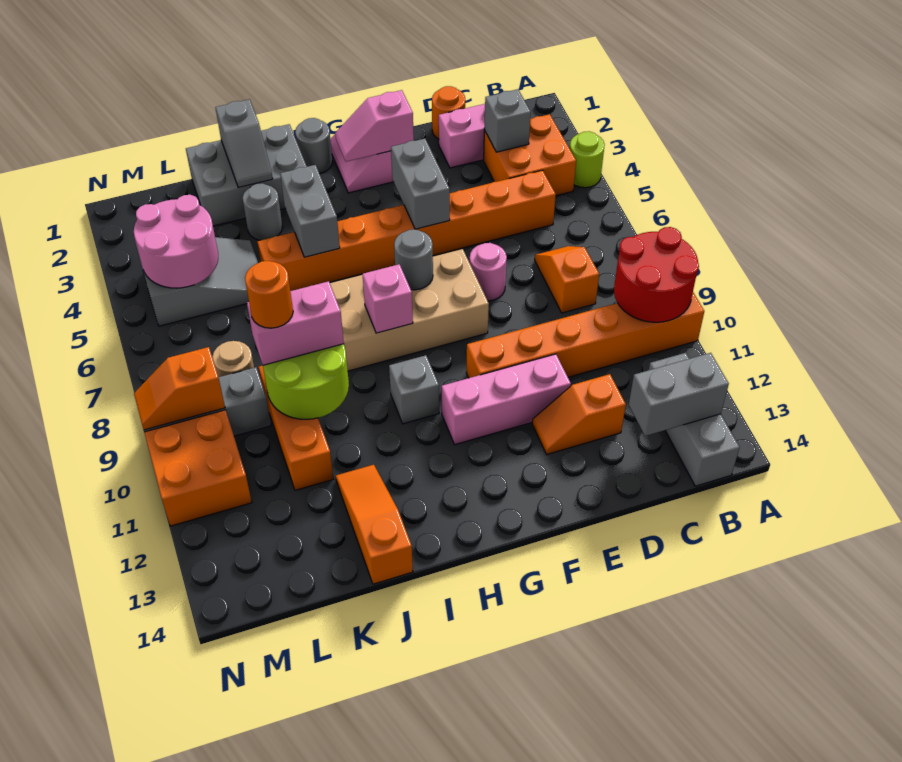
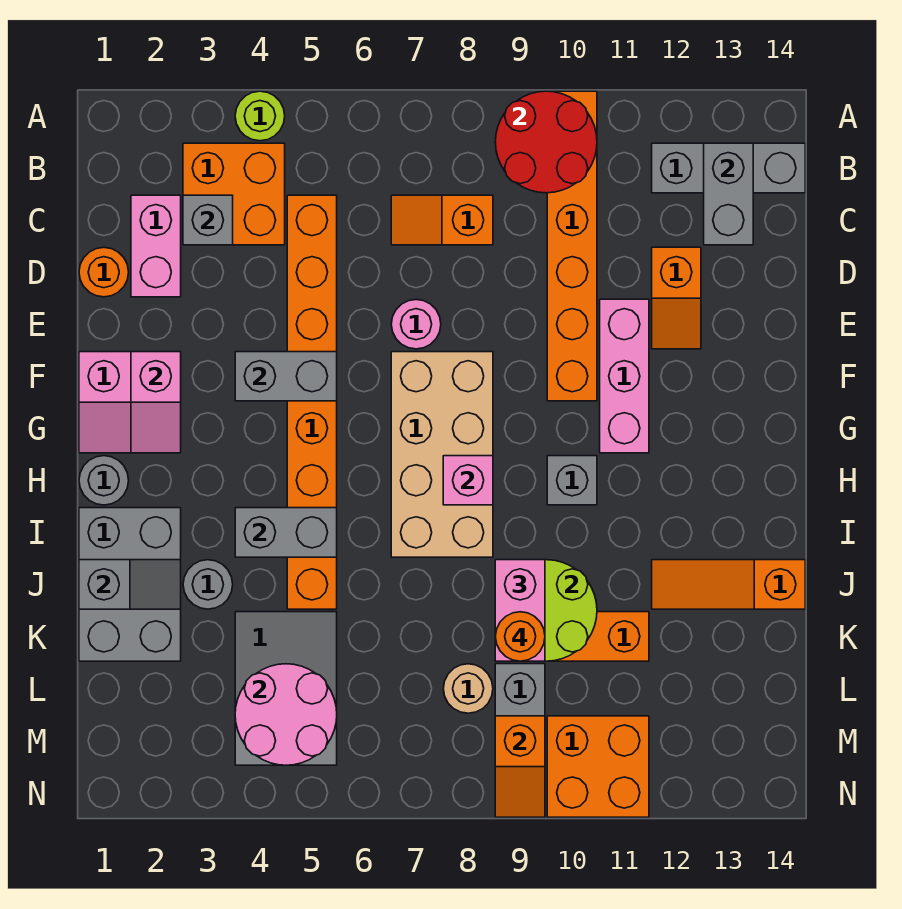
grey round brick G7 level 2 -> none

